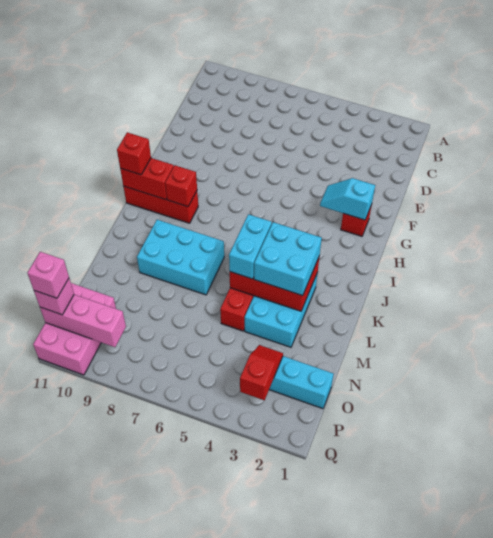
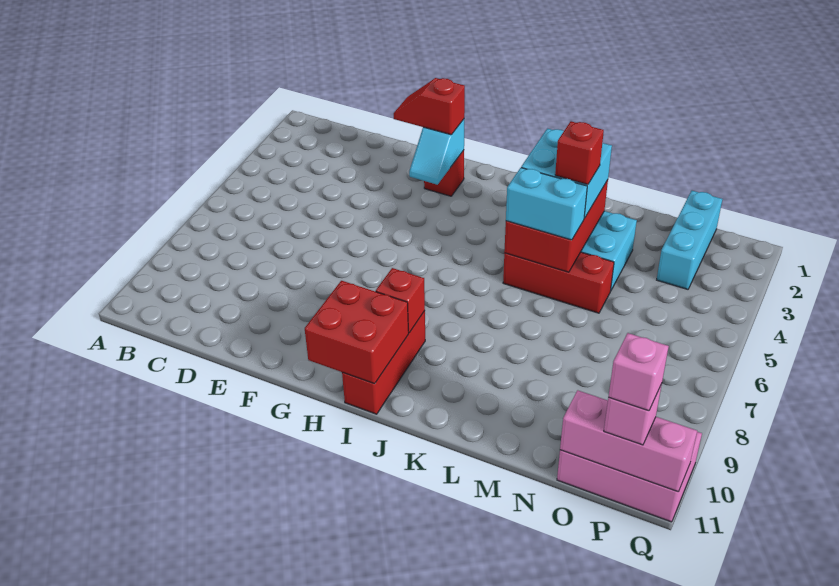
red brick I10:I11 level 2 -> red brick H10:I11 level 2
red brick I11 level 3 -> red brick L4 level 4
cyan brick K7:L9 level 1 -> none
red slope O3:P3 level 2 top P -> red slope F2:G2 level 3 top G
pink brick P9:P11 level 2 -> pink brick O11:Q11 level 2

